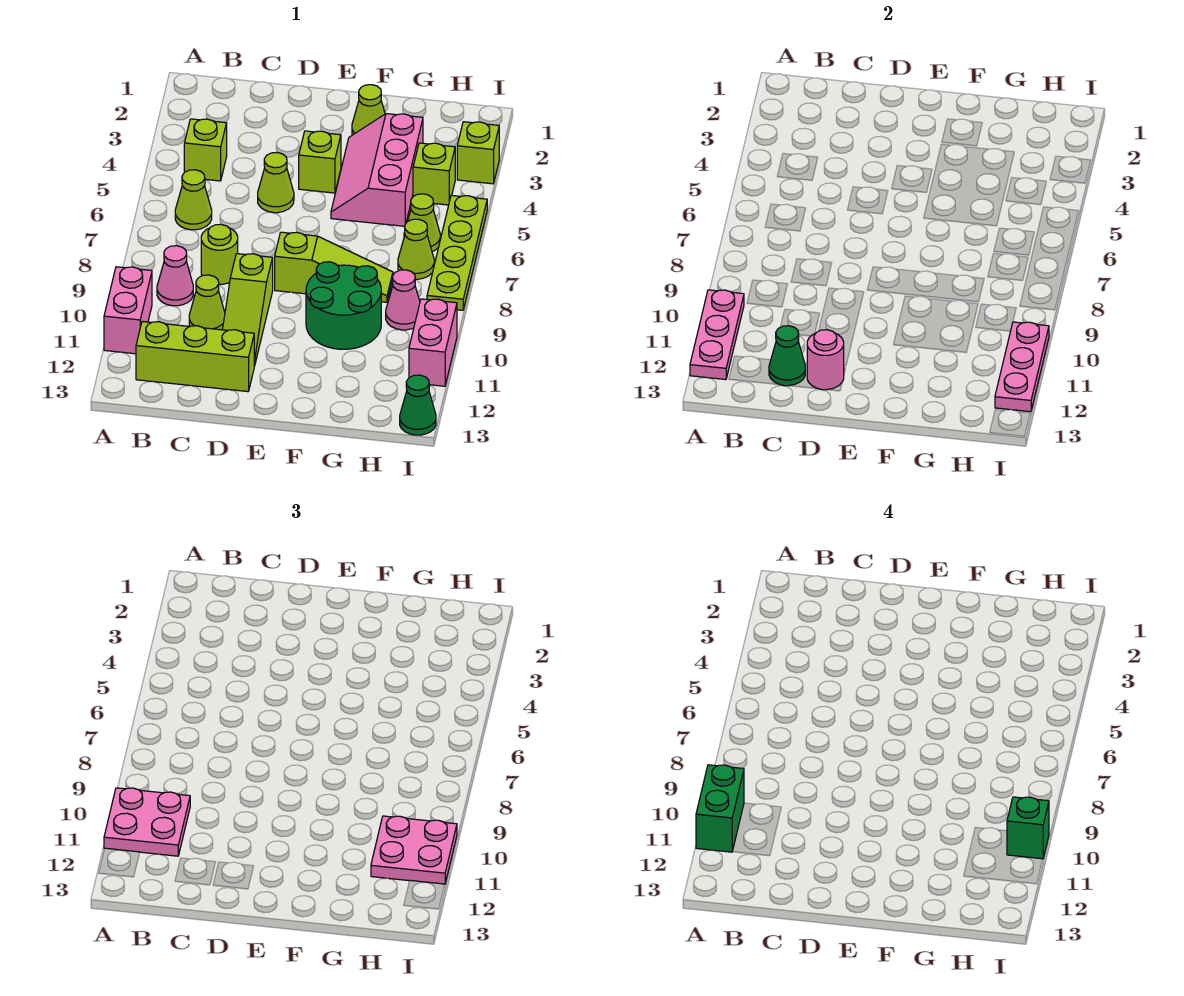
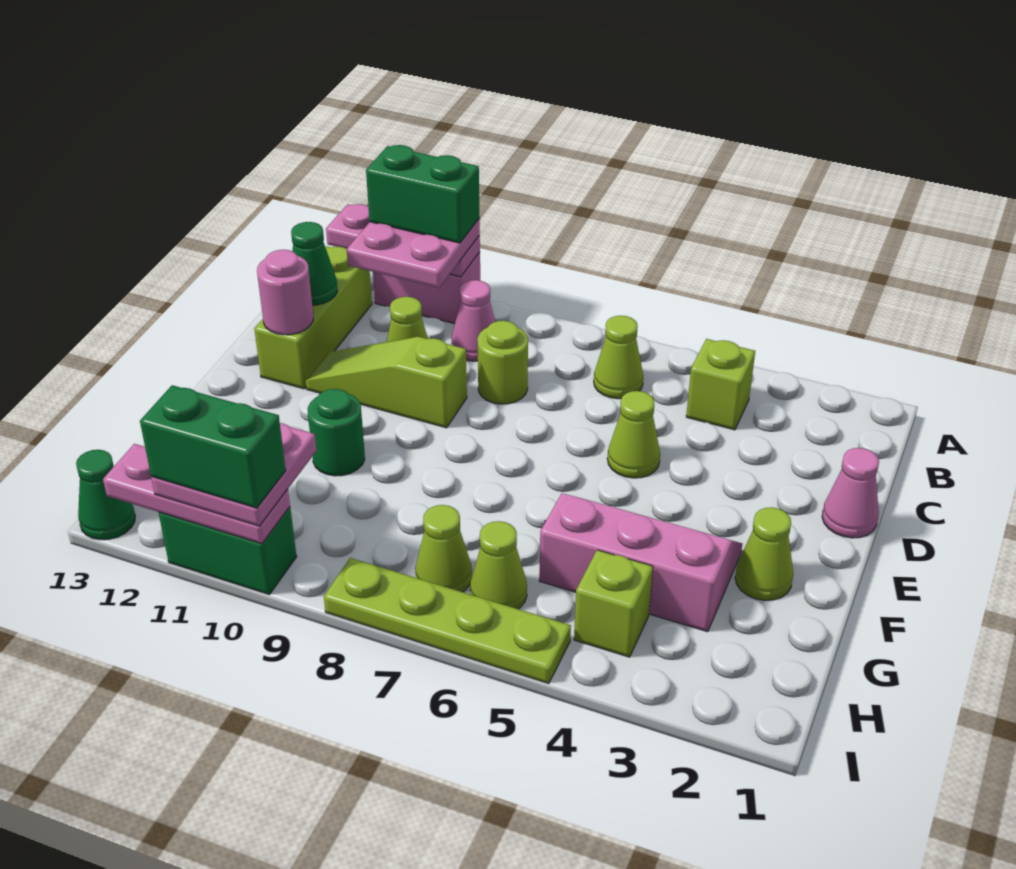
lime brick E4 level 1 -> none
lime slope E8:G8 level 1 top E -> none
green round brick F9:G10 level 1 -> green round brick F10 level 1
pink cone H9 level 1 -> pink cone D1 level 1
lime brick I3 level 1 -> none
pink brick I10:I11 level 1 -> green brick I10:I11 level 1
green brick I10 level 4 -> green brick I10:I11 level 4

